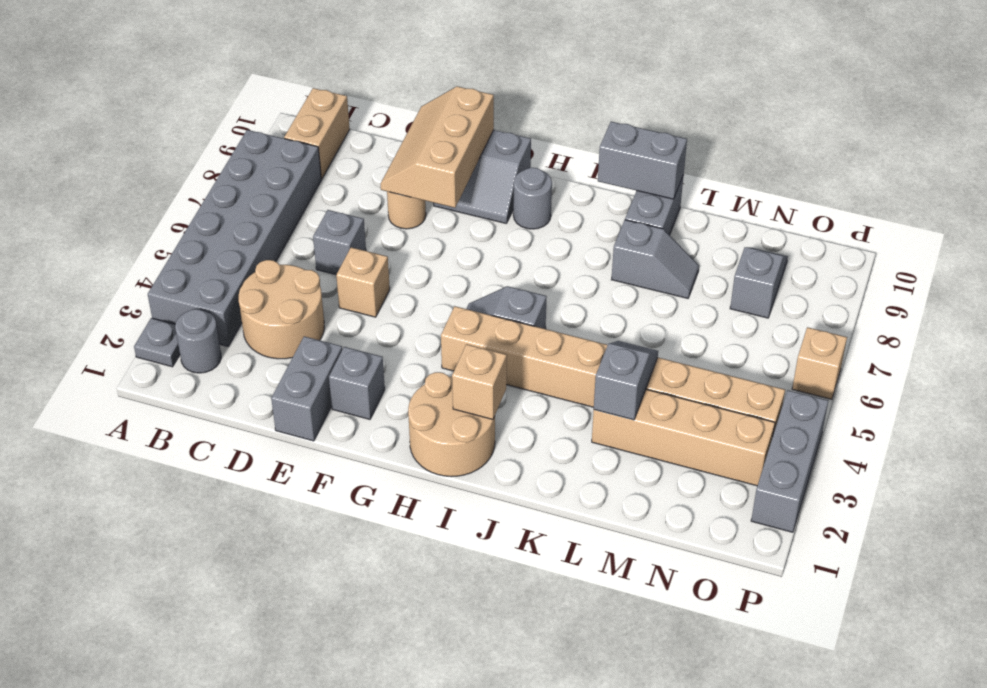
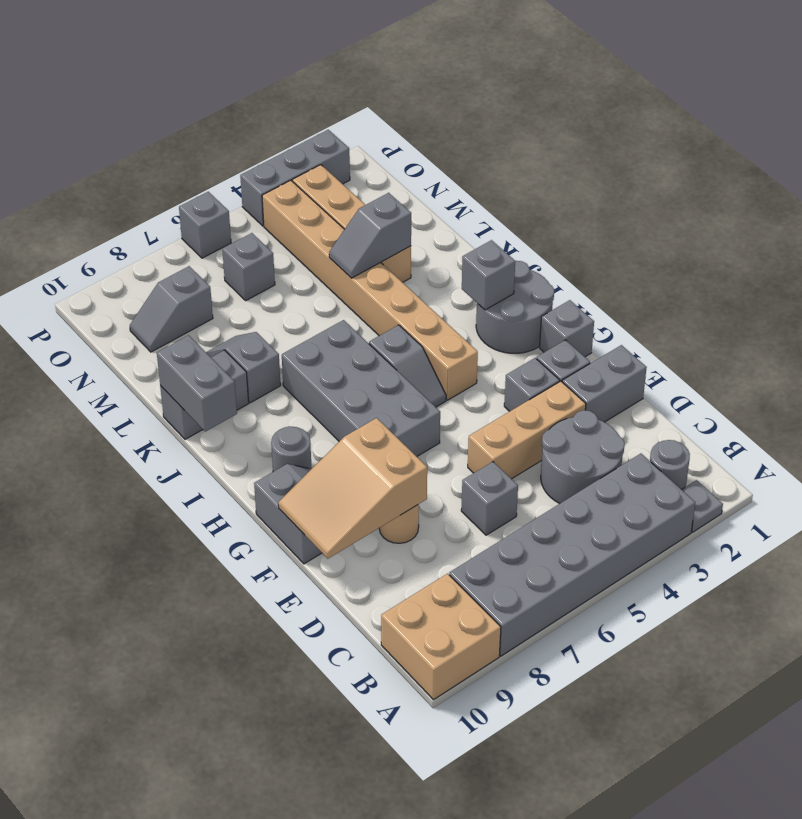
tan brick B9:B10 level 1 -> tan brick A9:B10 level 1
tan round brick C3:D4 level 1 -> grey round brick C3:D4 level 1
tan brick E5 level 1 -> tan brick E3:E5 level 1
tan slope E8:F10 level 2 top F -> tan slope E8:F10 level 2 top 8
none -> grey brick F3 level 1
none -> grey brick G1 level 1
none -> grey brick G6:J7 level 1
tan round brick H1:I2 level 1 -> grey round brick H1:I2 level 1
tan brick I2 level 2 -> grey brick I2 level 2
none -> grey brick N6 level 1
tan brick P6 level 1 -> grey brick P6 level 1

